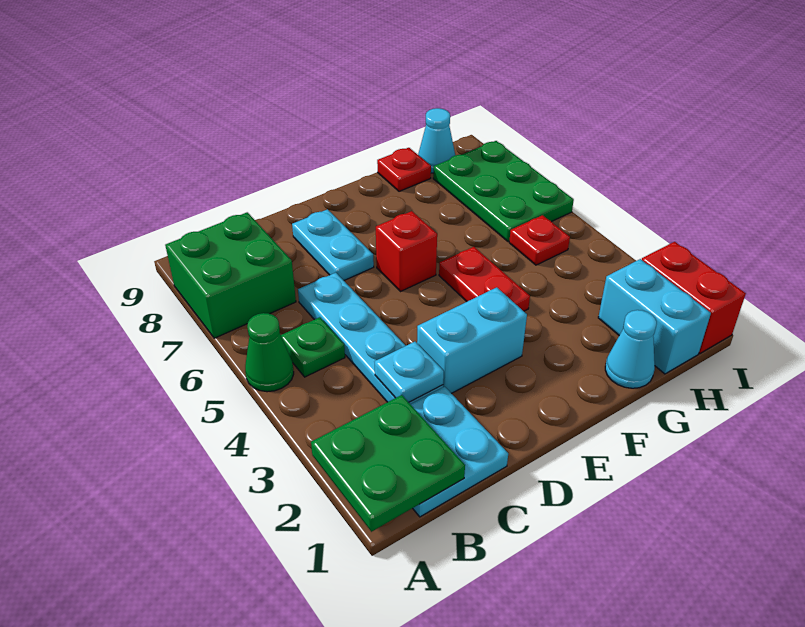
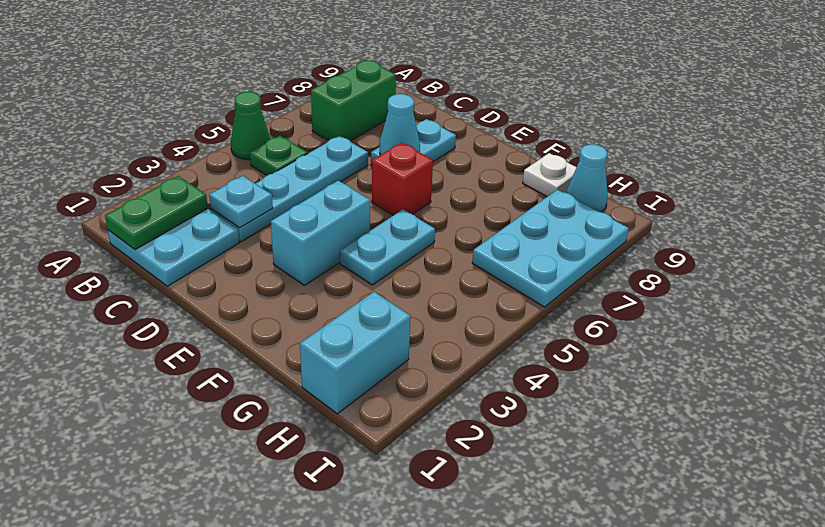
green plate A1:B2 level 2 -> green plate B1:B2 level 2
green brick A7:B8 level 1 -> green brick B7:B8 level 1
cyan brick D3:E3 level 1 -> cyan brick E3:E4 level 1
red plate F4:F5 level 1 -> cyan plate F4:F5 level 1
cyan cone G1 level 1 -> cyan cone D7 level 2
red plate G9 level 1 -> white plate G9 level 1
red plate H5 level 1 -> none
green plate H6:I8 level 1 -> cyan plate H6:I8 level 1
red brick I1:I2 level 1 -> none

